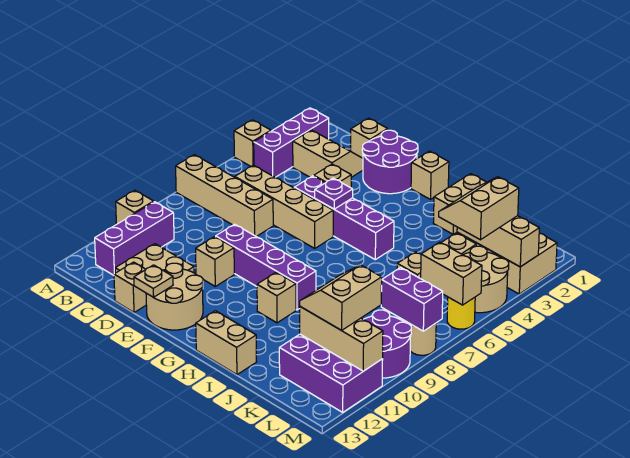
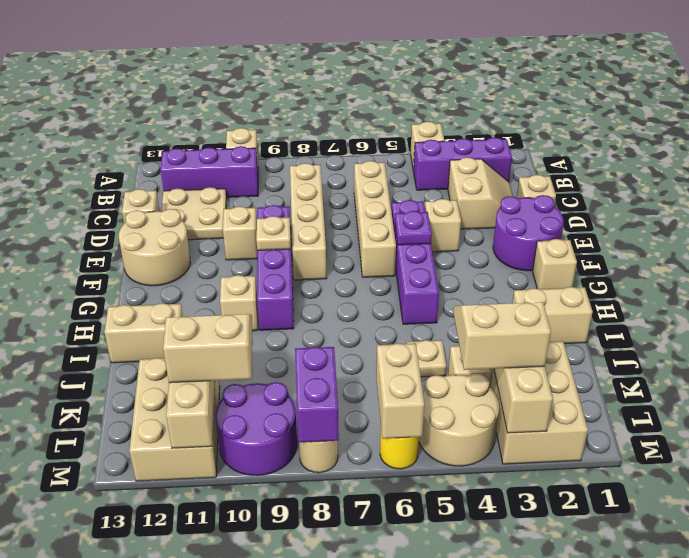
tan brick A7:D7 level 1 -> tan brick C8:F8 level 1
tan plate E13 level 2 -> tan plate F9 level 2
tan brick H13:I13 level 1 -> tan brick I12:I13 level 1
purple brick K11:M12 level 1 -> tan brick K11:M12 level 1

